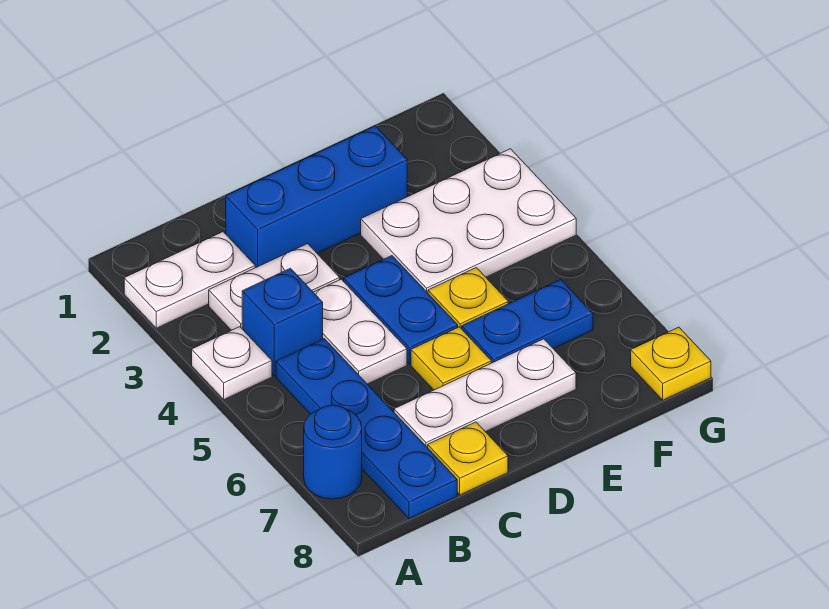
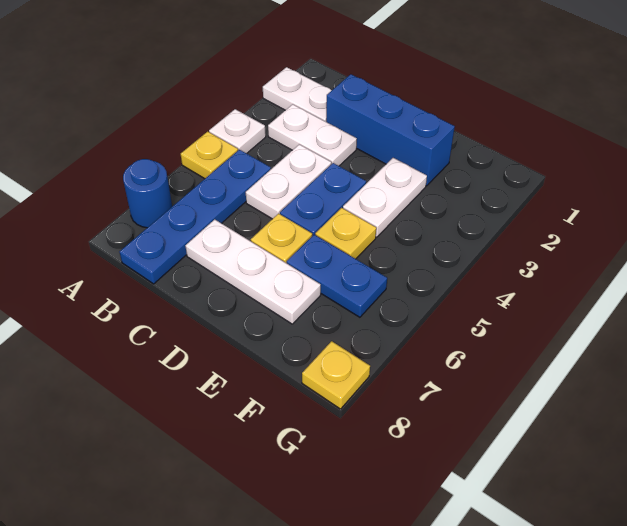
blue brick B4 level 1 -> none
yellow plate C8 level 1 -> yellow plate A5 level 1
white plate E3:G4 level 1 -> white plate E3:E4 level 1

